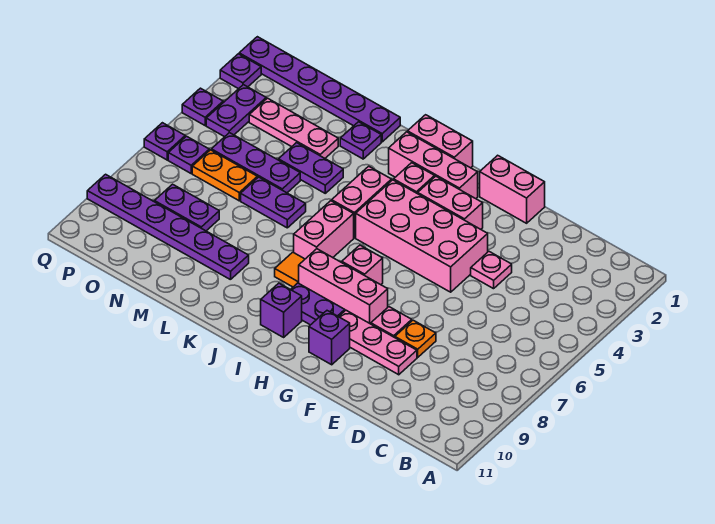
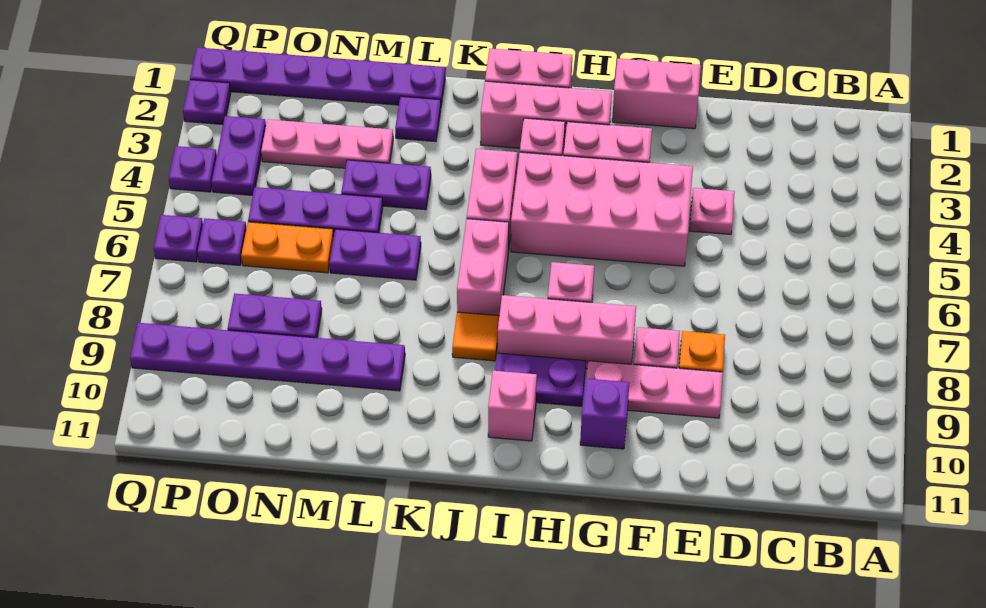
purple brick I10 level 1 -> pink brick I10 level 1

